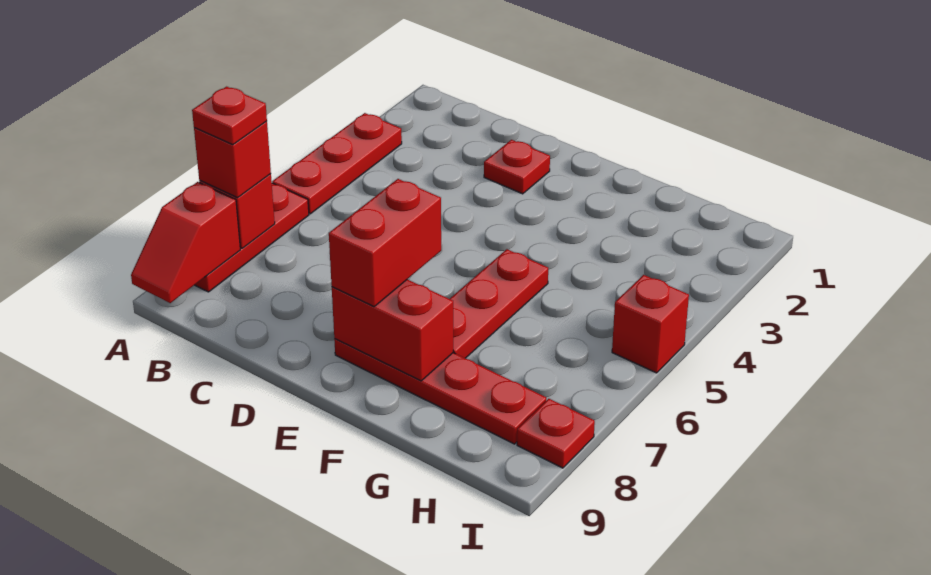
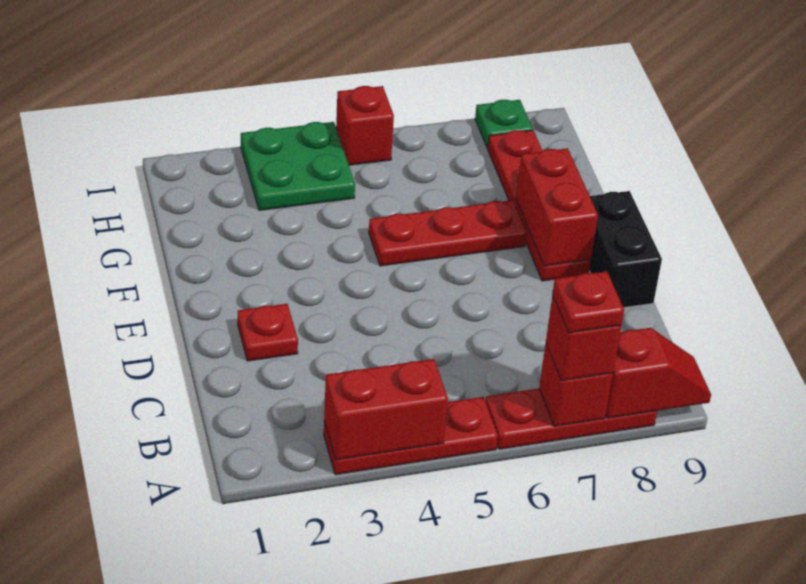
none -> black brick D9:E9 level 1
red brick E7:E8 level 3 -> red brick A3:A4 level 2
none -> green plate H3:I4 level 1
red plate I8 level 1 -> green plate I8 level 1

